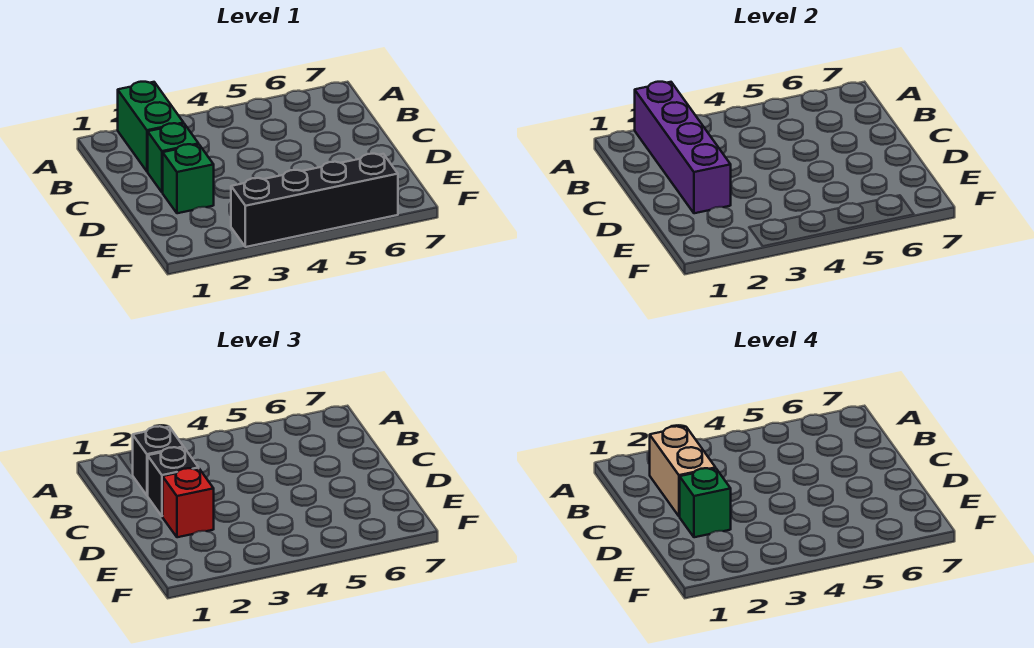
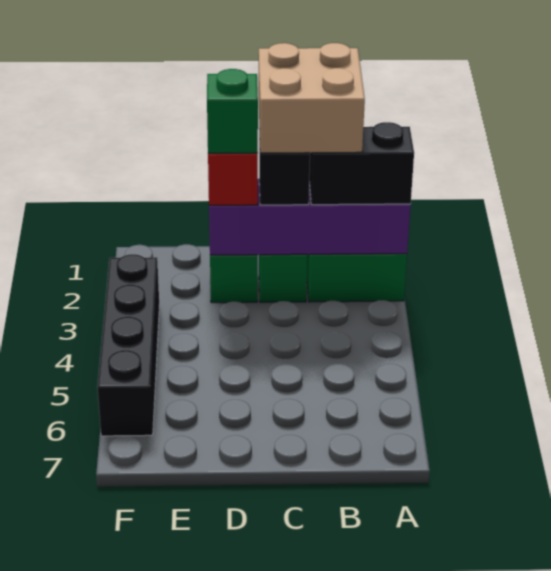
black brick B2 level 3 -> black brick A2:B2 level 3
tan brick B2:C2 level 4 -> tan brick B1:C2 level 4

